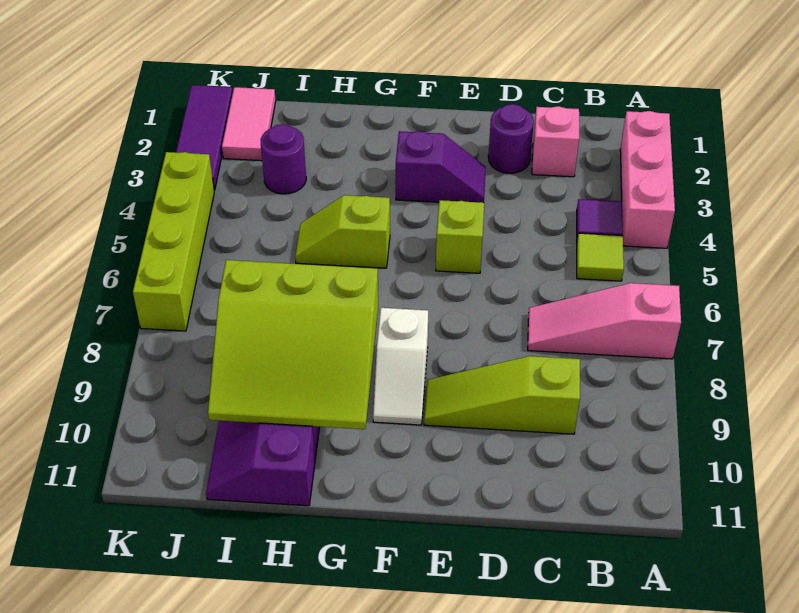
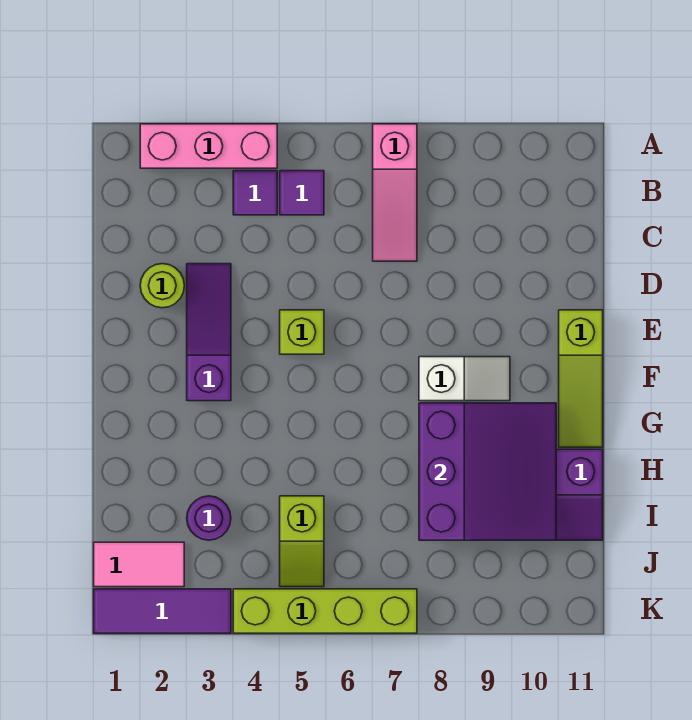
lime tile B5 level 1 -> purple tile B5 level 1
pink brick C2 level 1 -> none
lime slope C9:E9 level 1 top C -> lime slope E11:G11 level 1 top E
purple round brick D2 level 1 -> lime round brick D2 level 1
purple slope E3:F3 level 1 top F -> purple slope D3:F3 level 1 top F
lime slope G5:H5 level 1 top G -> lime slope I5:J5 level 1 top I
lime slope G8:I10 level 2 top 8 -> purple slope G8:I10 level 2 top 8

